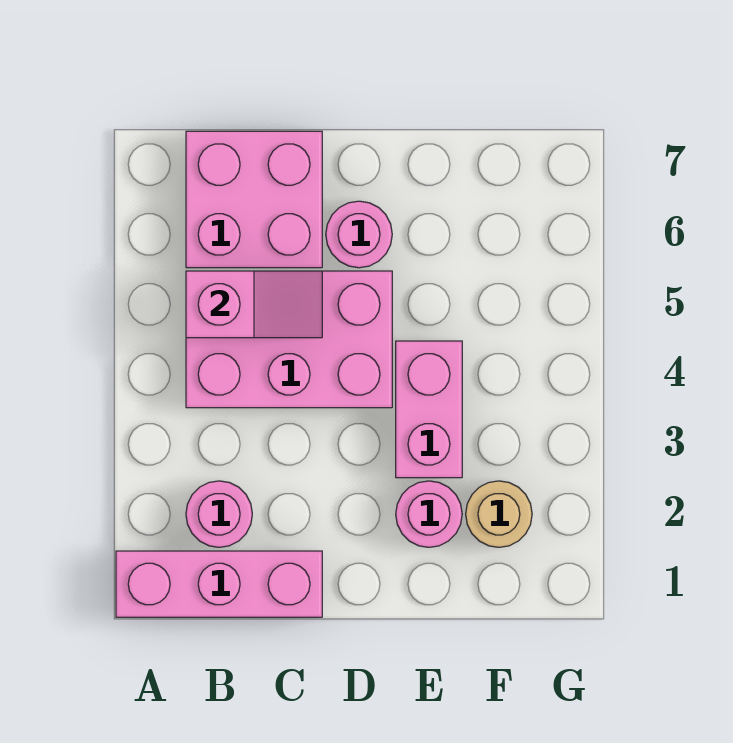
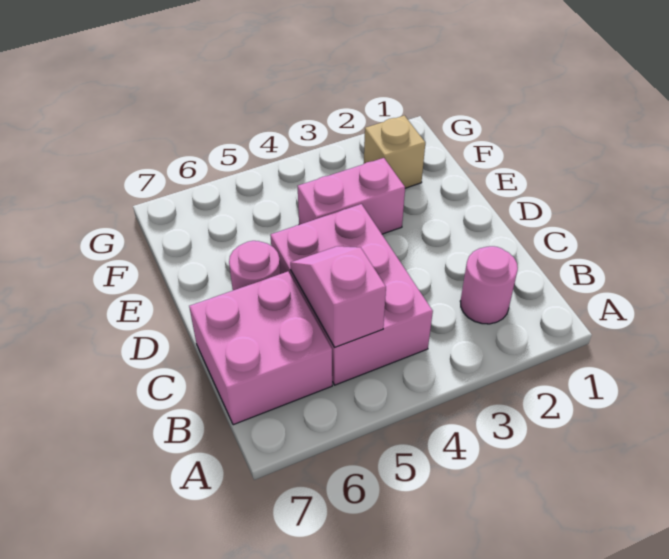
pink brick A1:C1 level 1 -> none
pink round brick E2 level 1 -> none
tan round brick F2 level 1 -> tan brick F2 level 1

